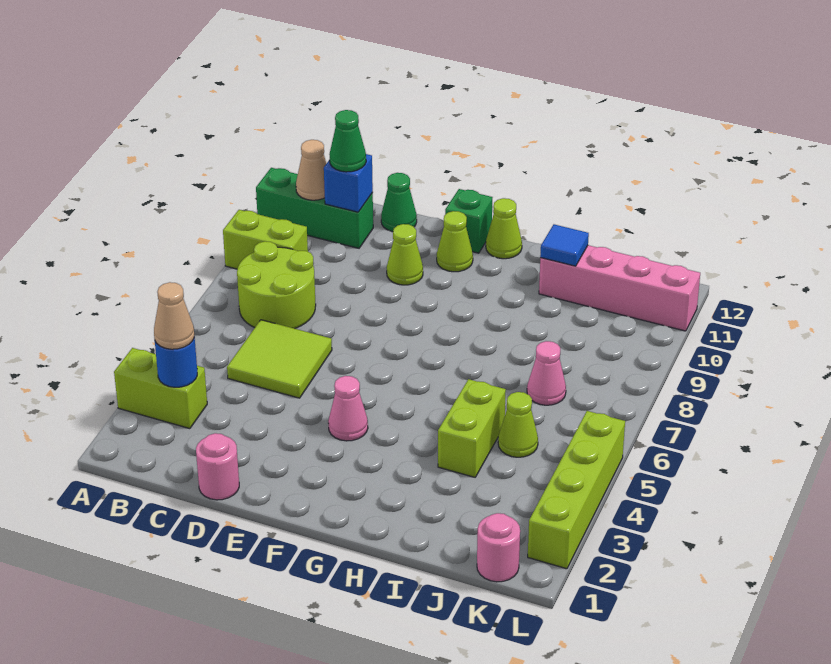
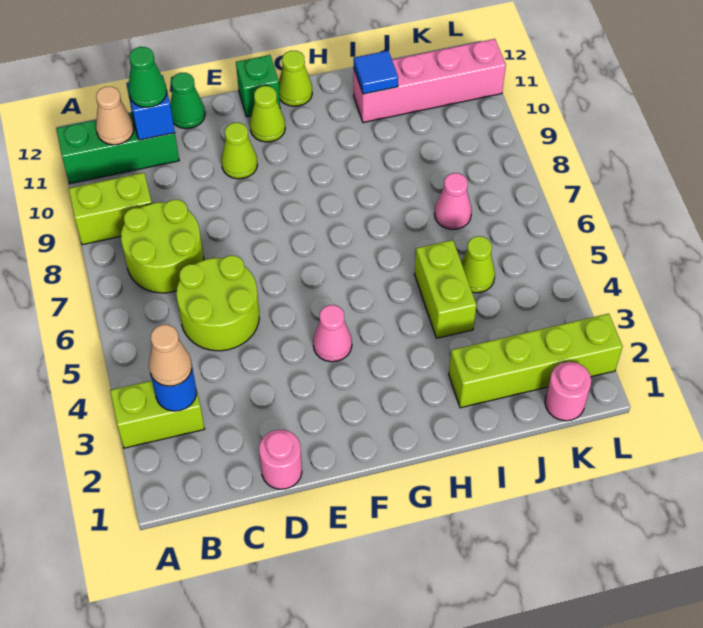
lime tile C5:D6 level 1 -> lime round brick C5:D6 level 1
lime brick L2:L5 level 1 -> lime brick I2:L2 level 1

